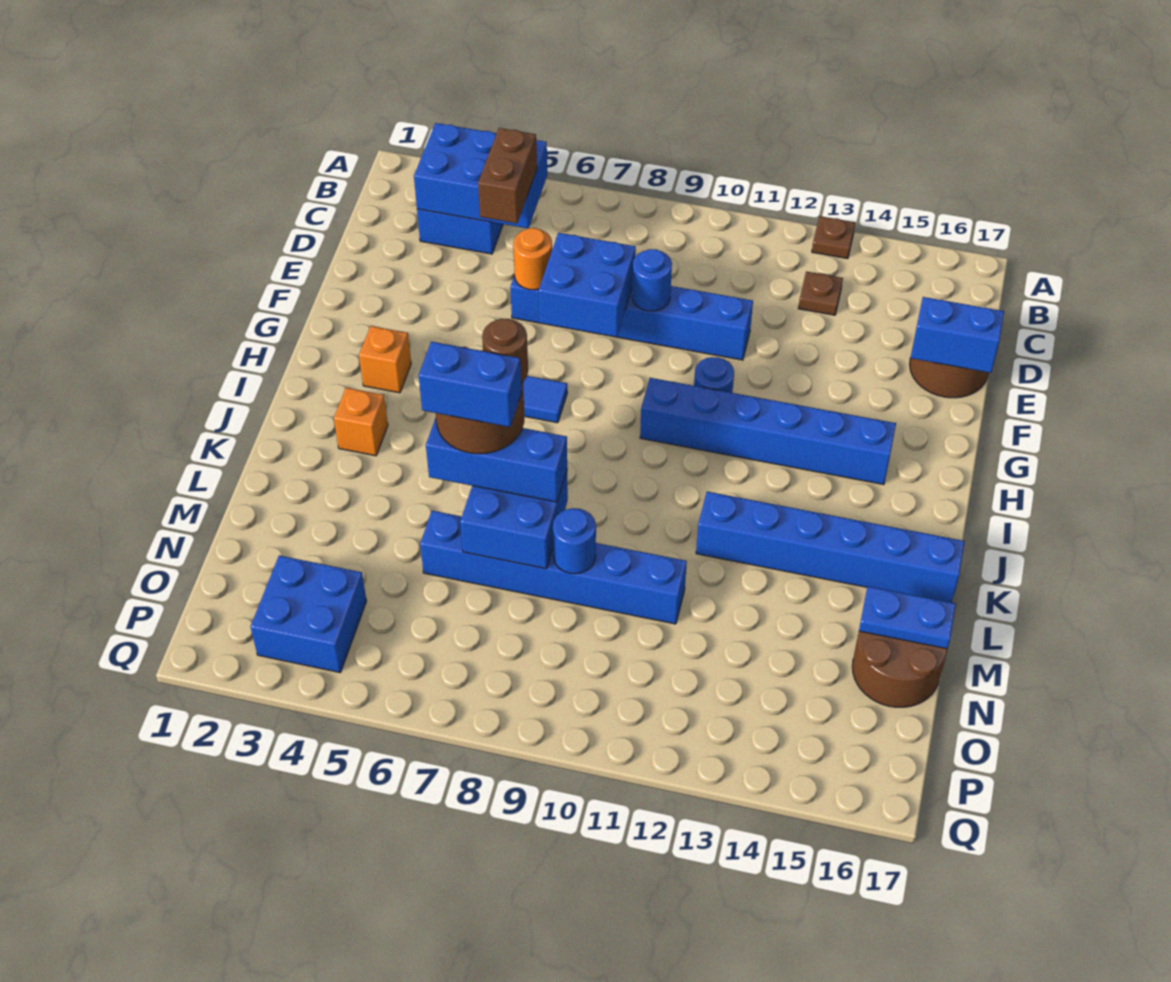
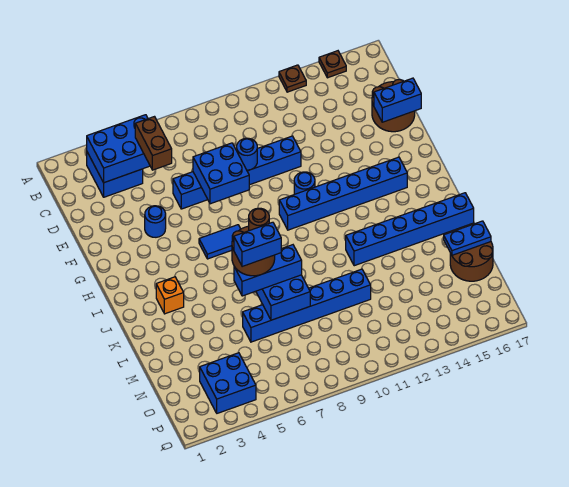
brown plate C13 level 1 -> brown plate A15 level 1
orange round brick E6 level 2 -> none
orange brick H3 level 1 -> none
blue round brick M9 level 2 -> blue round brick F4 level 1

